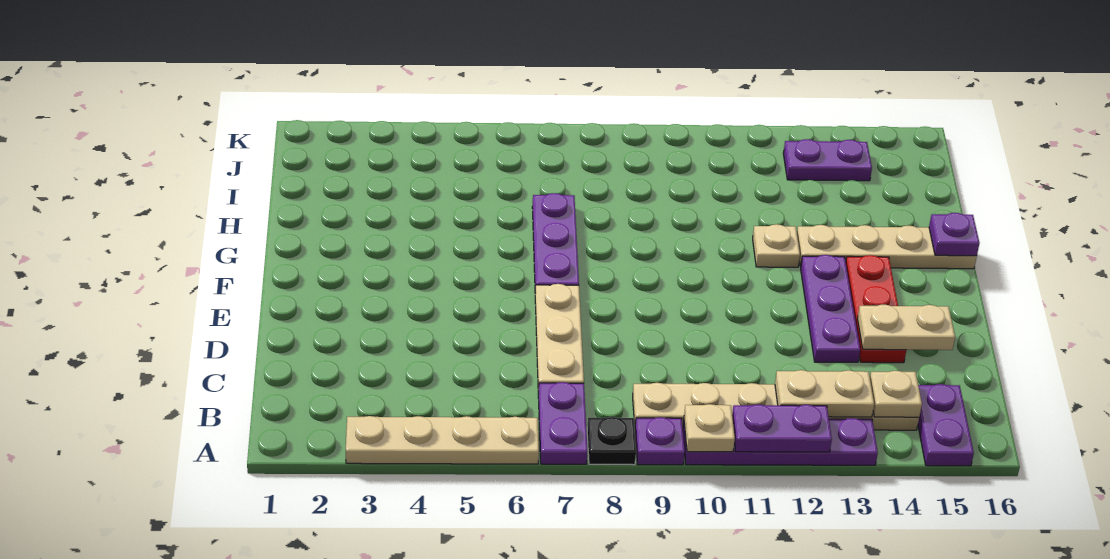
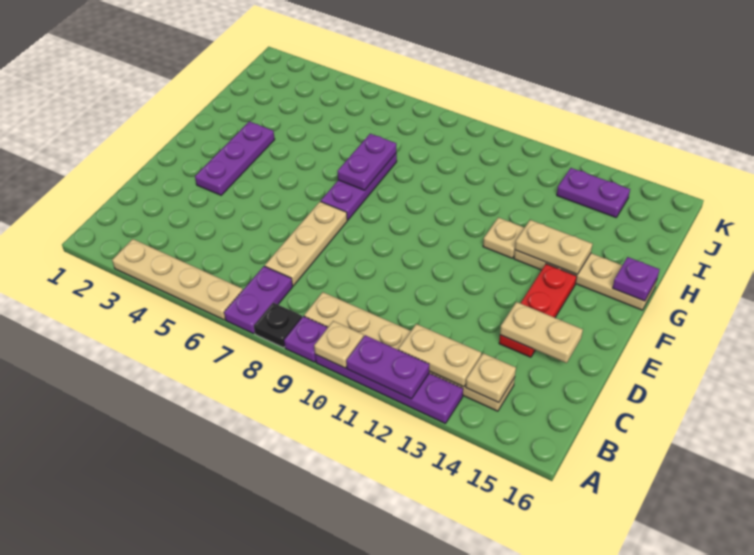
purple plate A15:B15 level 1 -> purple plate G7:H7 level 2
purple plate D13:F13 level 1 -> purple plate E3:G3 level 1
none -> tan plate G13:G14 level 2

